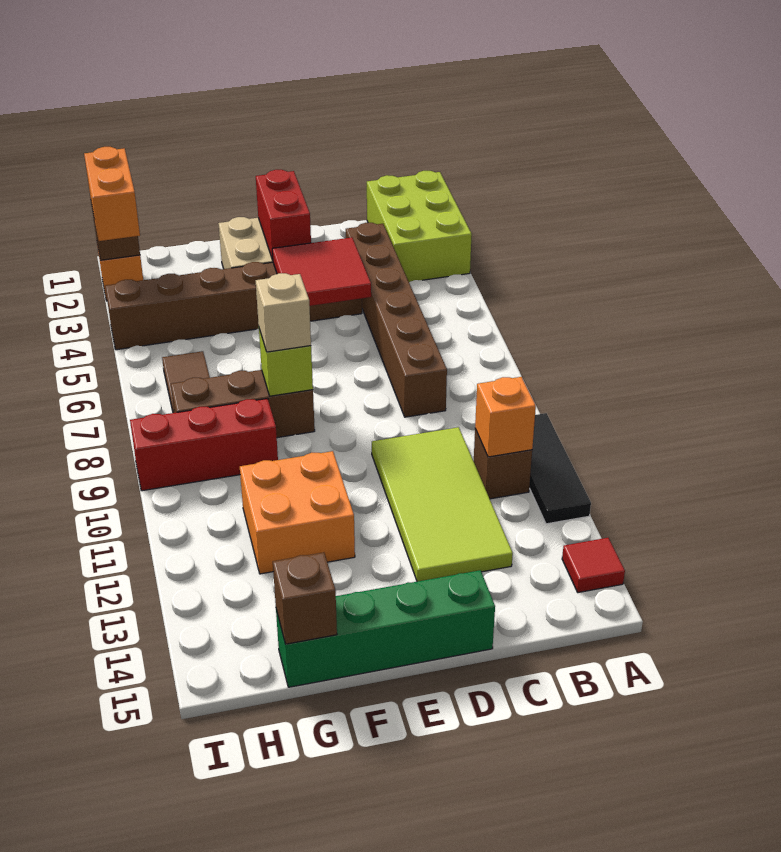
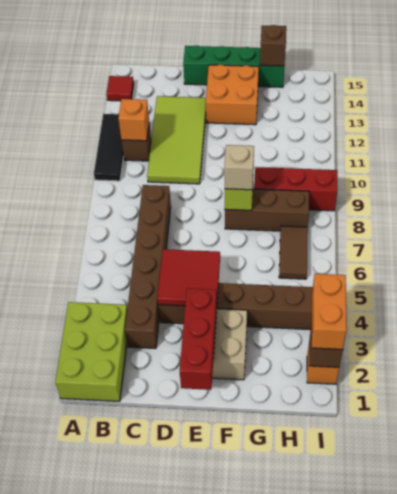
red brick E2:E3 level 2 -> red brick E1:E3 level 2
orange brick F11:G12 level 1 -> orange brick E13:F14 level 1

